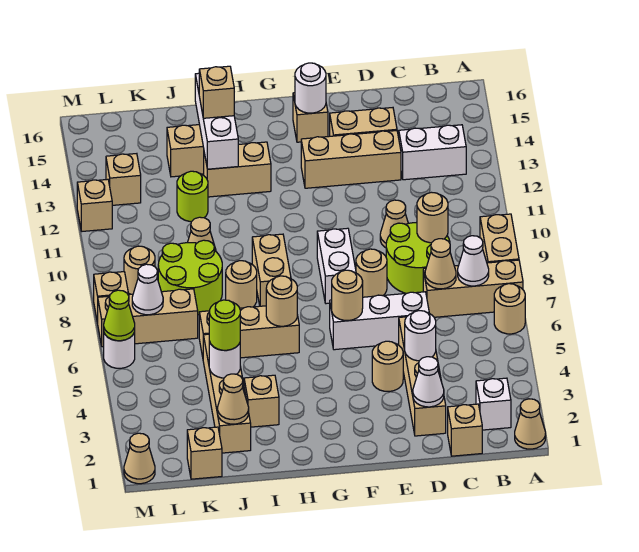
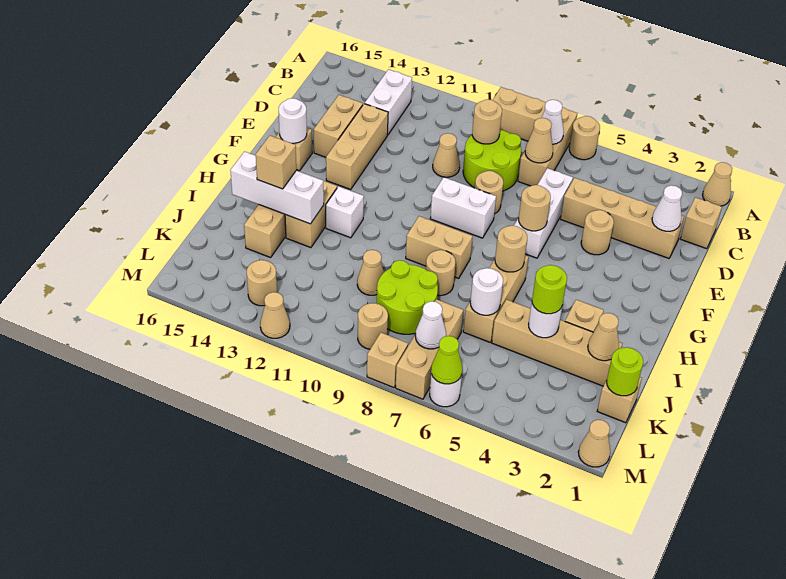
white brick B2 level 1 -> white brick H12 level 1
white round brick D4 level 2 -> white round brick J6 level 2
lime round brick J12 level 1 -> lime round brick K1 level 2
tan brick L13 level 1 -> tan round brick L13 level 1
tan brick M12 level 1 -> tan cone M12 level 1

